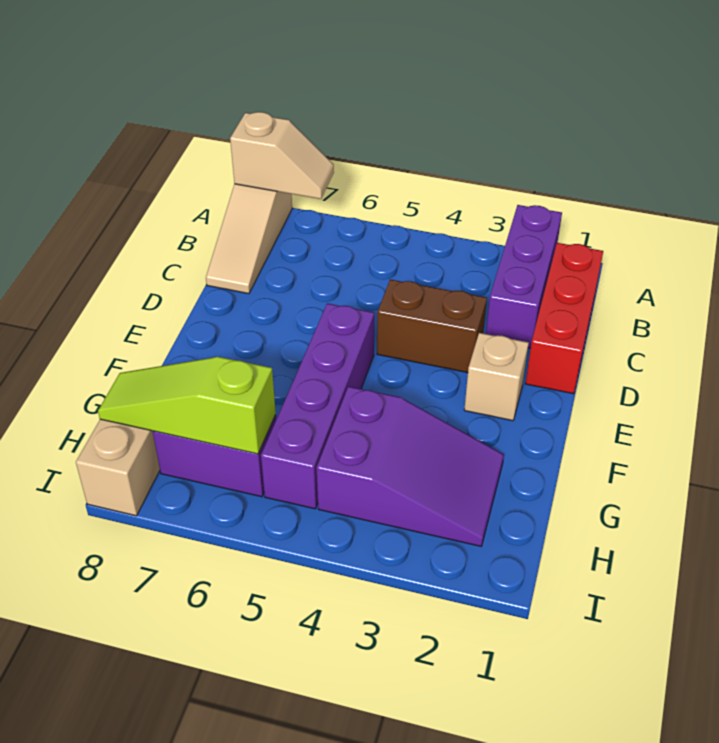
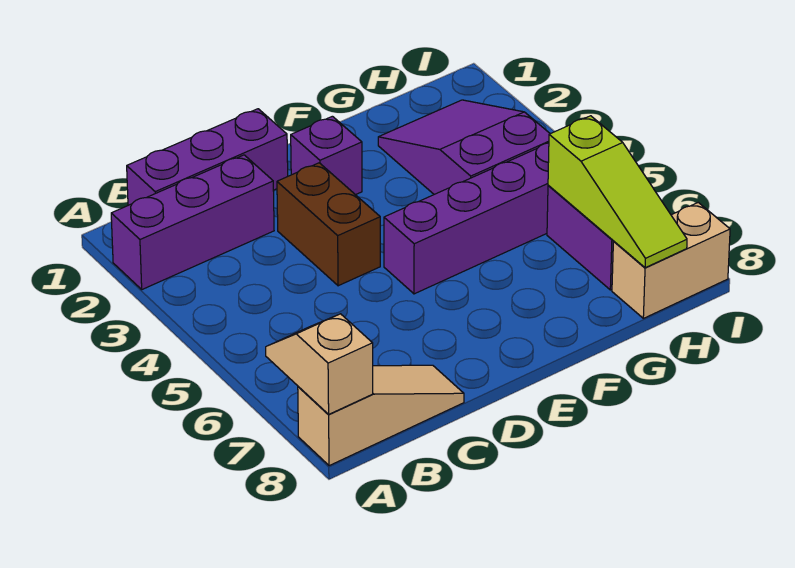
red brick B1:D1 level 1 -> purple brick B1:D1 level 1
tan brick E2 level 1 -> purple brick E2 level 1

